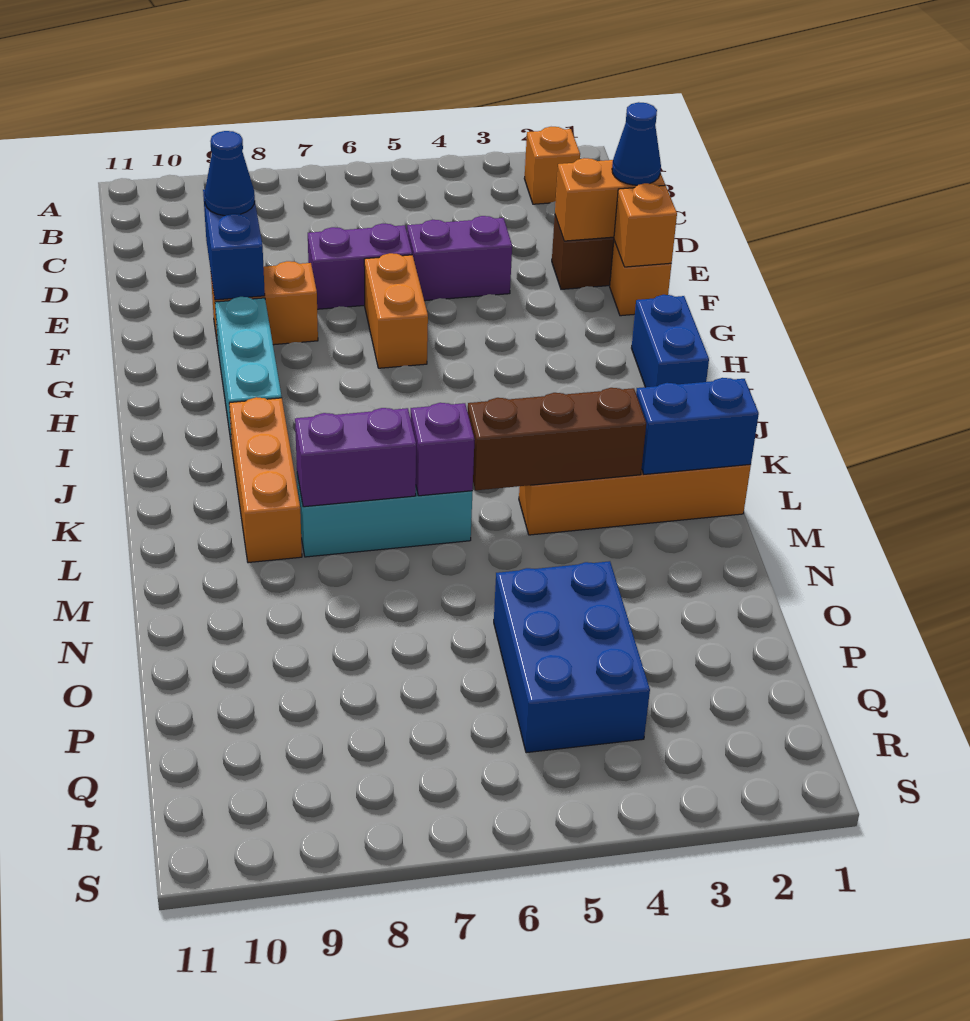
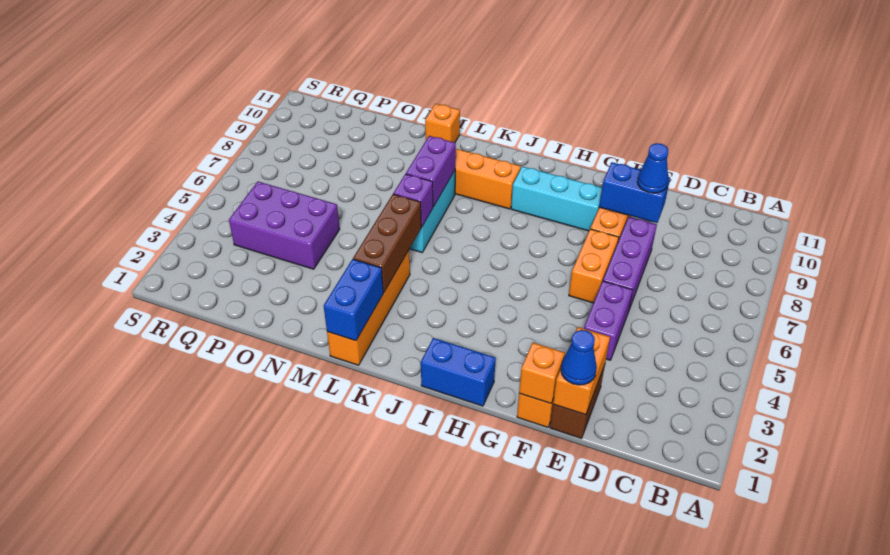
orange brick B2 level 1 -> orange brick M11 level 1
purple brick E6:E7 level 1 -> purple brick E6:E8 level 1
orange brick F6:G6 level 1 -> orange brick F6:F7 level 1
blue brick O4:Q5 level 1 -> purple brick O4:Q5 level 1

